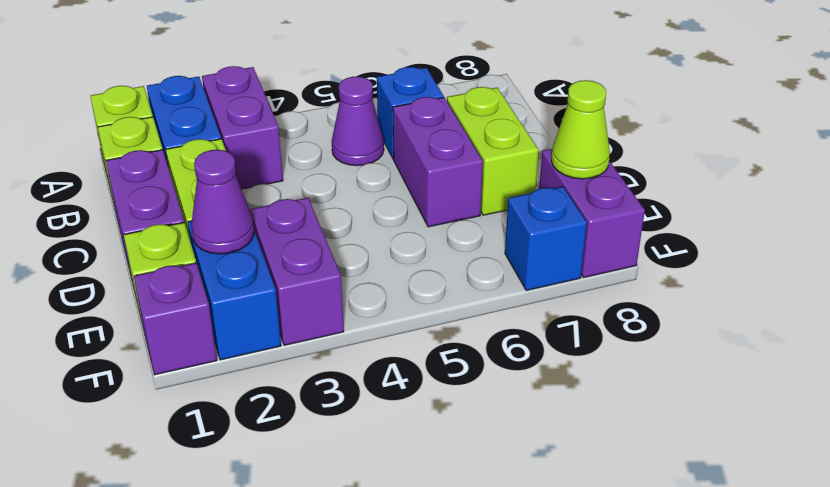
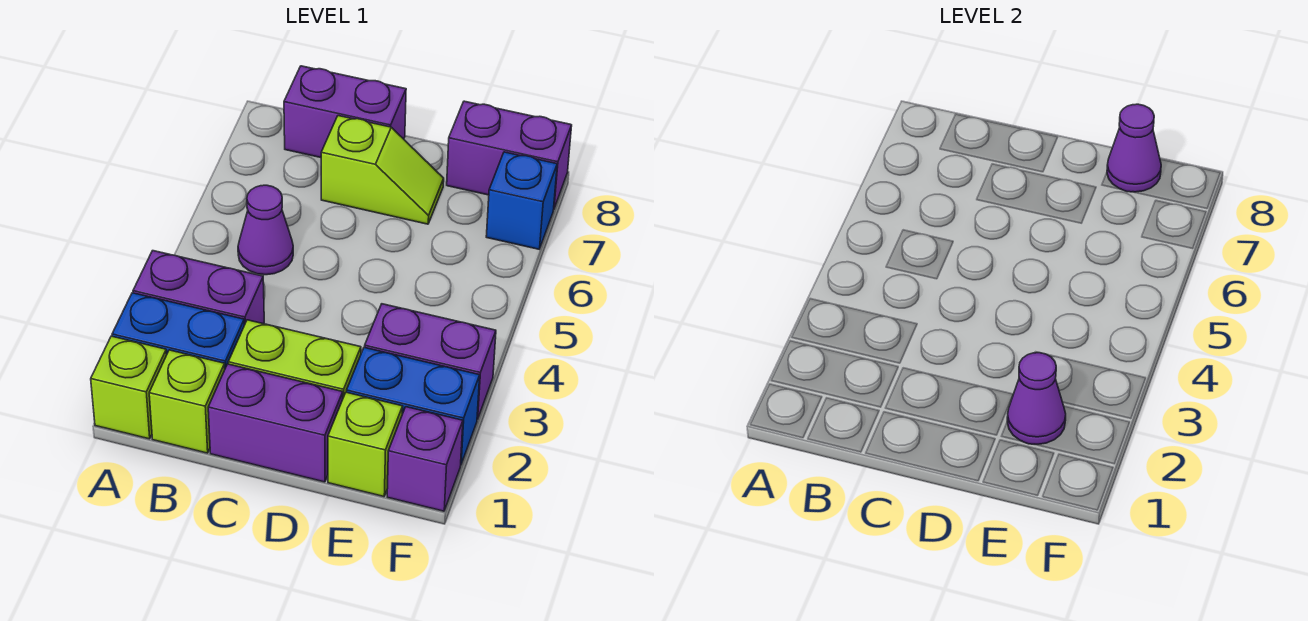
blue brick B6 level 1 -> none
purple brick C6:D6 level 1 -> purple brick B8:C8 level 1
lime brick C7:D7 level 1 -> lime slope C7:D7 level 1 top C
lime cone E8 level 2 -> purple cone E8 level 2

